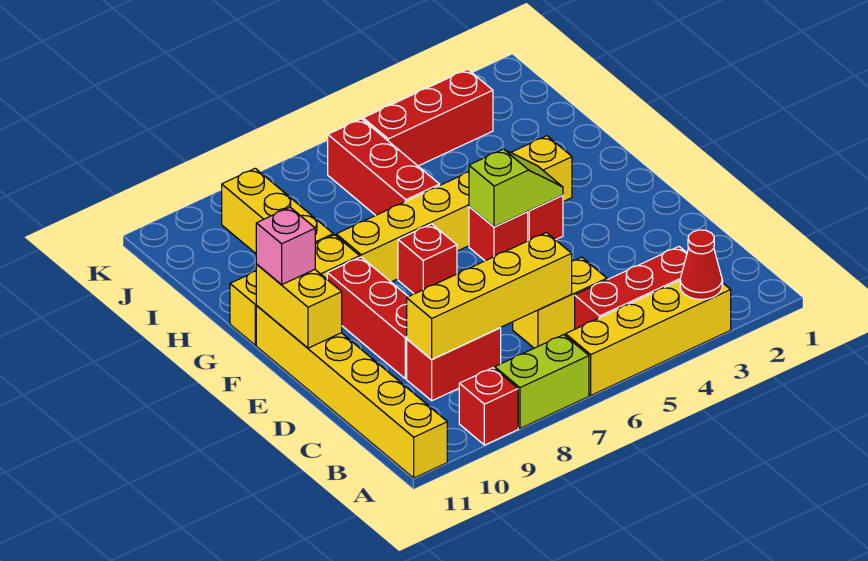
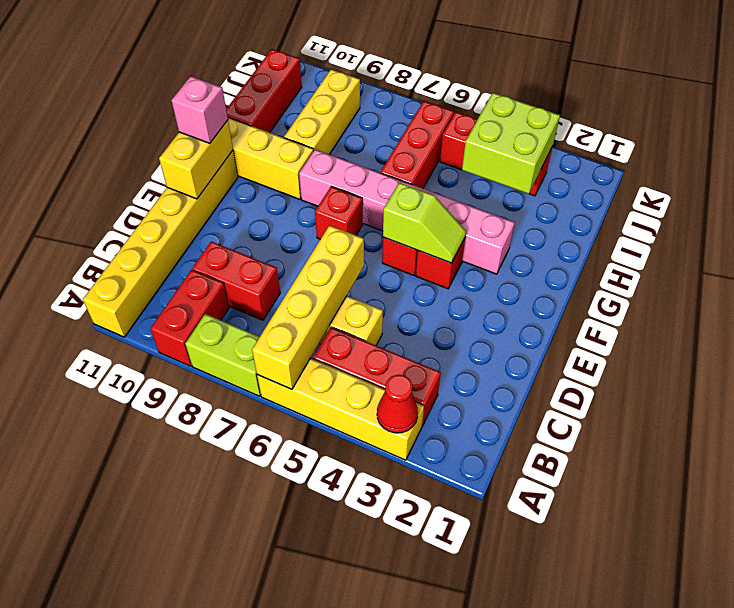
red brick A9 level 1 -> red brick A9:B9 level 1
yellow brick C6:C9 level 2 -> yellow brick A6:D6 level 2
red brick D9:F9 level 1 -> red brick H11:J11 level 1
yellow brick G3:G8 level 1 -> pink brick G3:G8 level 1
none -> lime brick I3:J4 level 2

